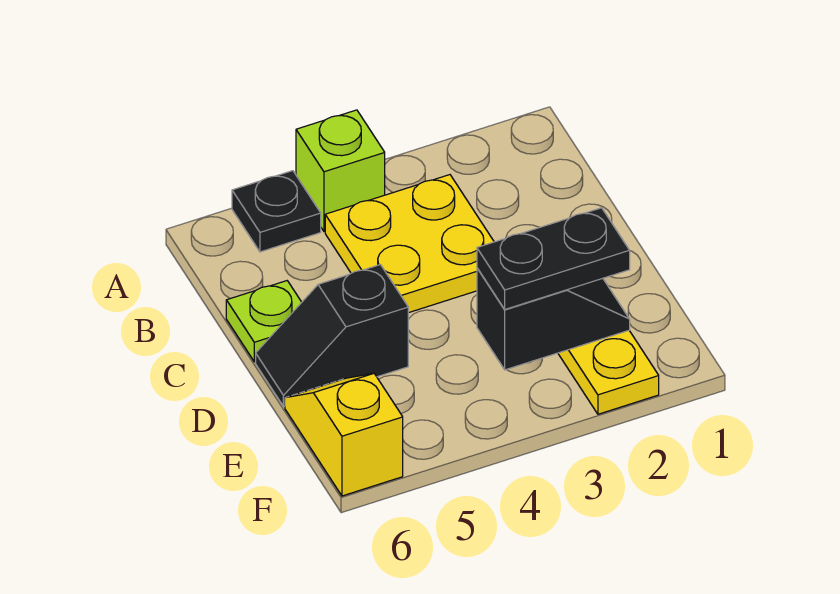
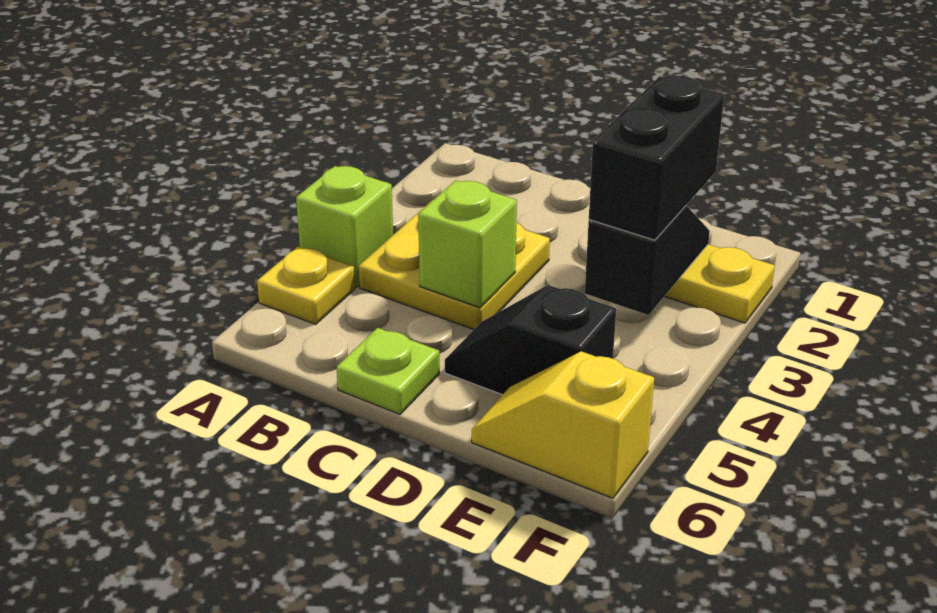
black plate A5 level 1 -> yellow plate A5 level 1
none -> lime brick C4 level 2
black slope D5:D6 level 1 top 5 -> black slope D5:E5 level 1 top E
black plate E2:E3 level 3 -> black brick E2:E3 level 3

